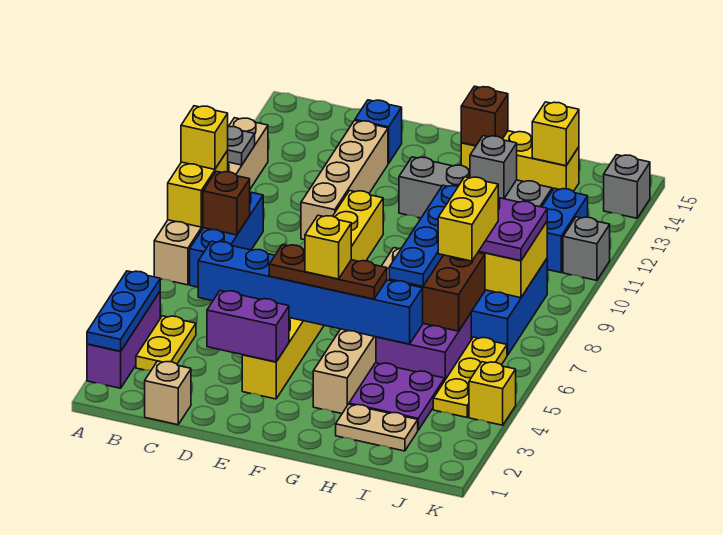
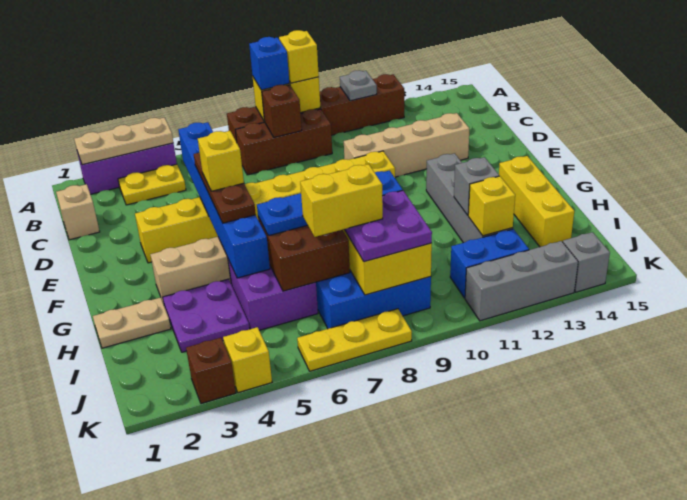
blue plate A2:A4 level 2 -> tan plate A2:A4 level 2
tan brick A7:A12 level 1 -> brown brick A7:A12 level 1
blue brick B7:B9 level 1 -> brown brick B7:B9 level 1
purple brick D3:E3 level 2 -> none
blue brick D14 level 1 -> blue brick A8 level 3
brown brick G14 level 2 -> brown brick K3 level 1
tan plate H2:I2 level 1 -> tan plate H1:H2 level 1
yellow brick I14 level 2 -> yellow brick I12 level 2
yellow plate J4:J6 level 1 -> yellow plate K6:K8 level 1
grey brick K11 level 1 -> grey brick K11:K13 level 1

